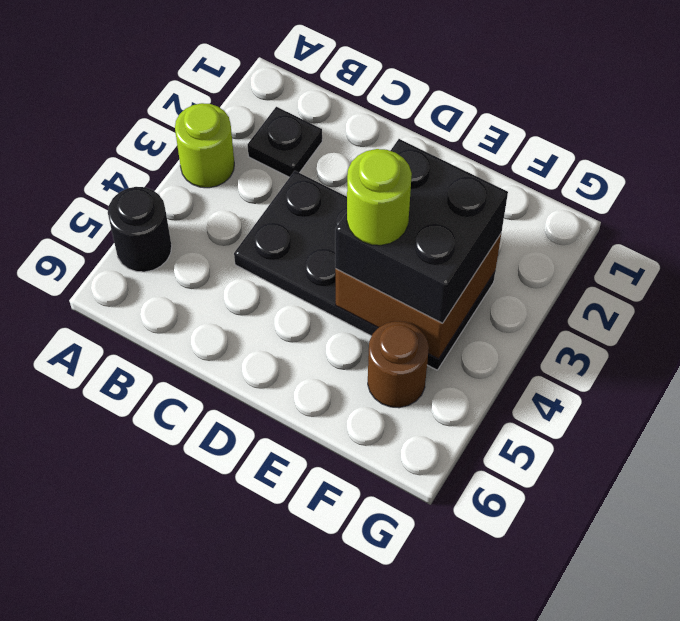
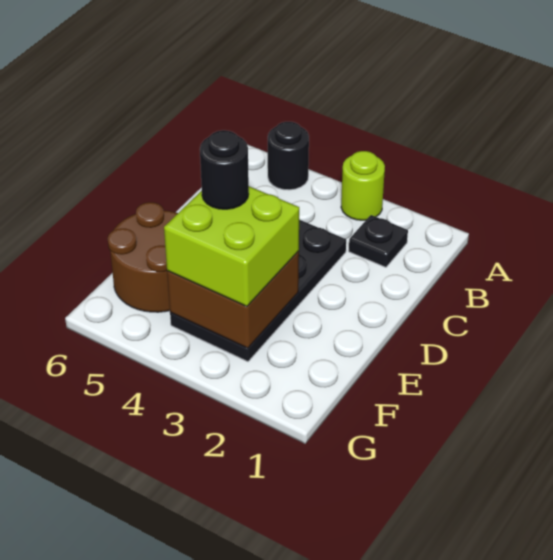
black brick E3:F4 level 3 -> lime brick E3:F4 level 3
lime round brick E4 level 4 -> black round brick E4 level 4
brown round brick F5 level 1 -> brown round brick E5:F6 level 1

